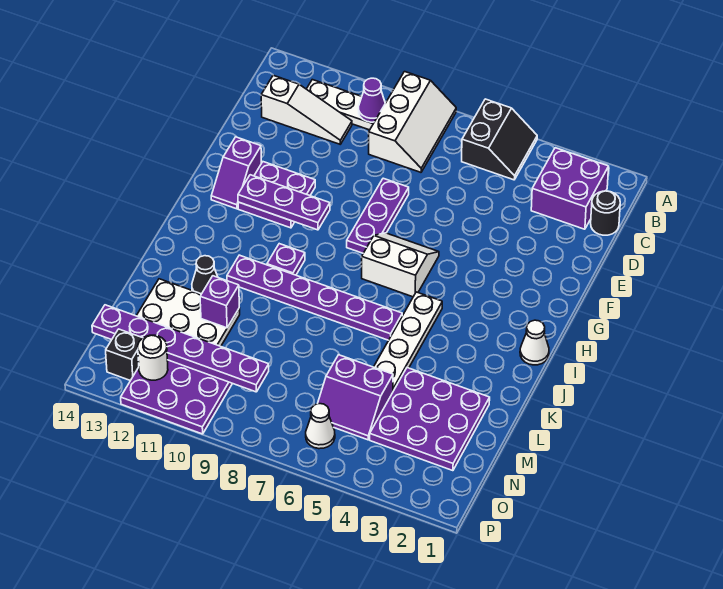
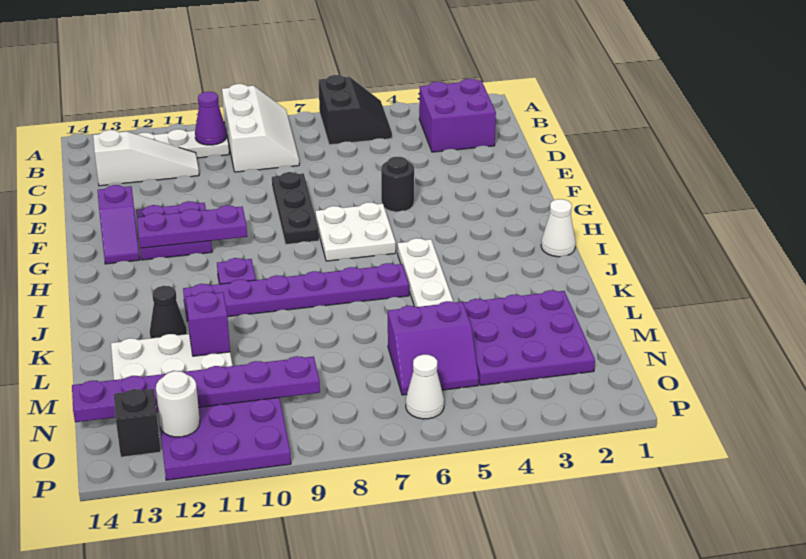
black round brick C1 level 1 -> black round brick F5 level 1
purple plate E8:G8 level 1 -> black plate E8:G8 level 1
white slope G6:H7 level 1 top H -> white plate G6:H7 level 1

